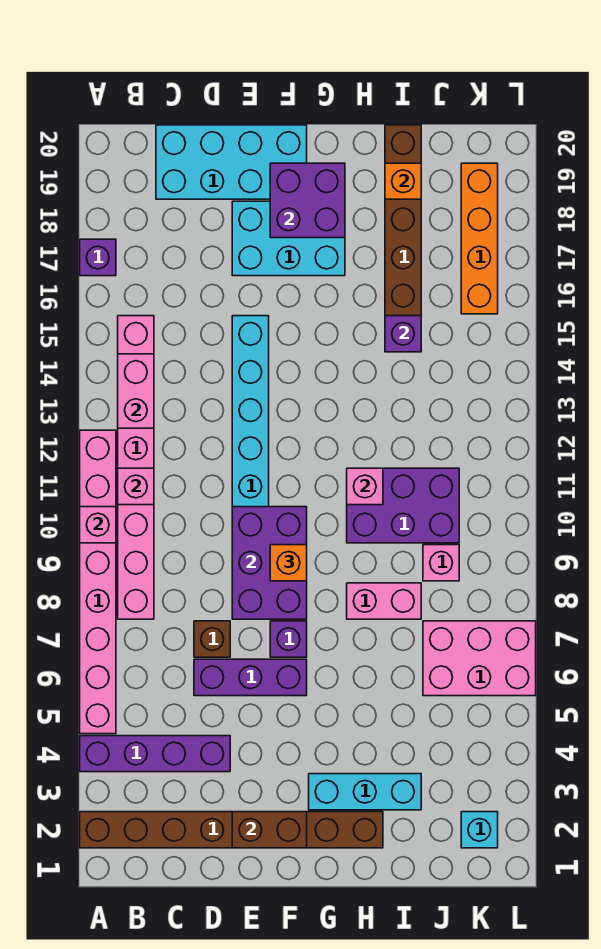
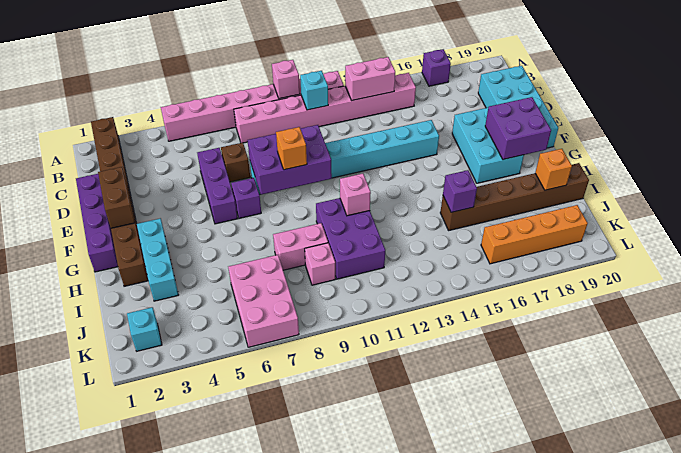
purple brick A4:D4 level 1 -> purple brick D1:G1 level 1
pink brick B11 level 2 -> cyan brick B11 level 2
pink brick H8:I8 level 1 -> pink brick I8:I9 level 1

